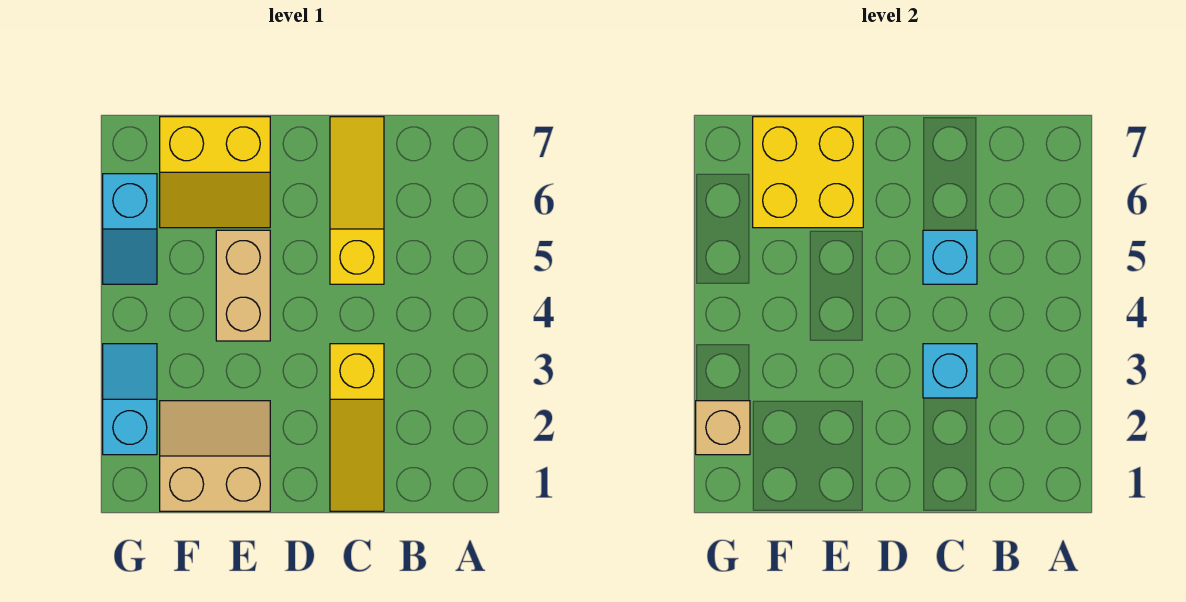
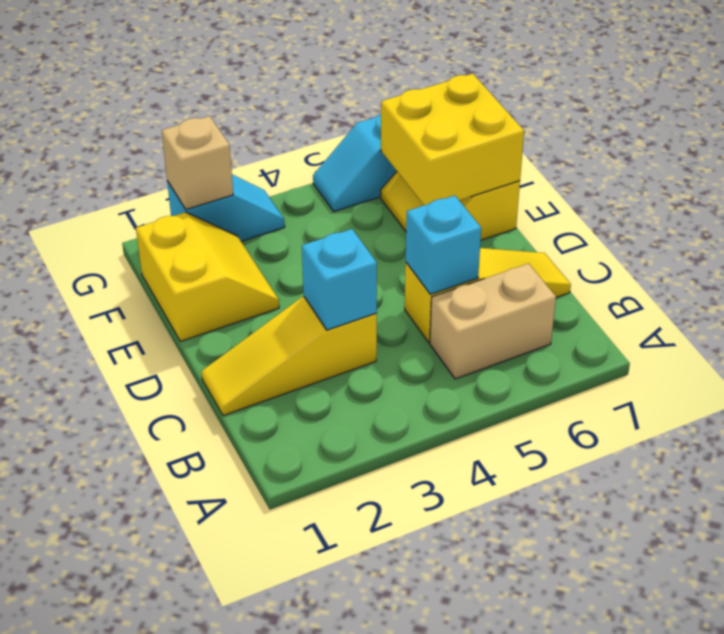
tan slope E1:F2 level 1 top 1 -> yellow slope E1:F2 level 1 top 1
tan brick E4:E5 level 1 -> tan brick B5:B6 level 1

